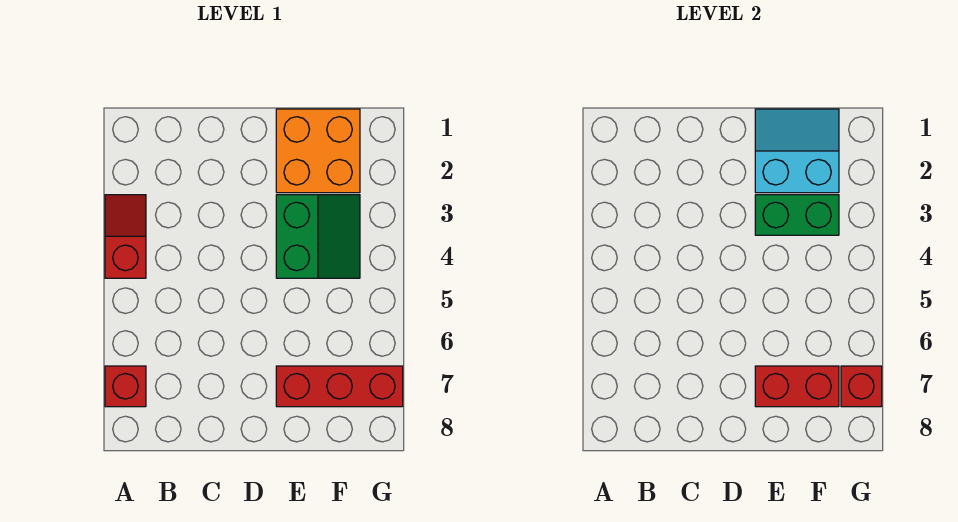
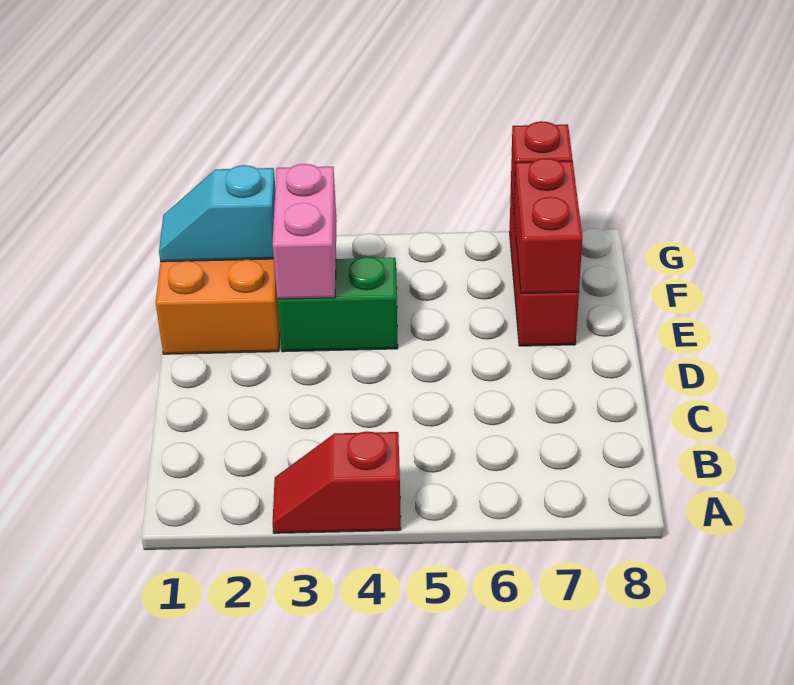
red brick A7 level 1 -> none
cyan slope E1:F2 level 2 top 2 -> cyan slope F1:F2 level 2 top 2
green brick E3:F3 level 2 -> pink brick E3:F3 level 2

